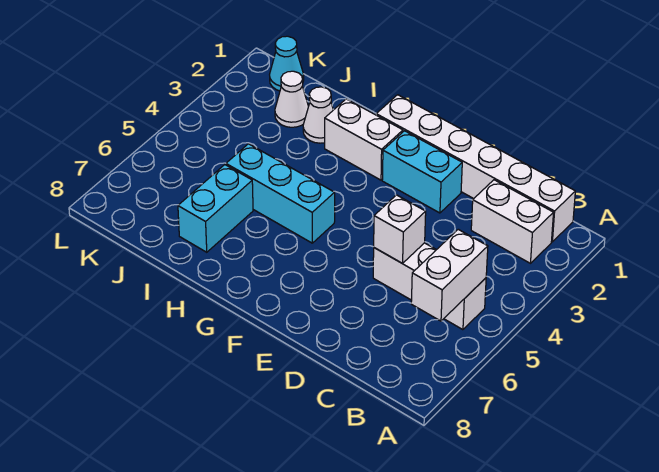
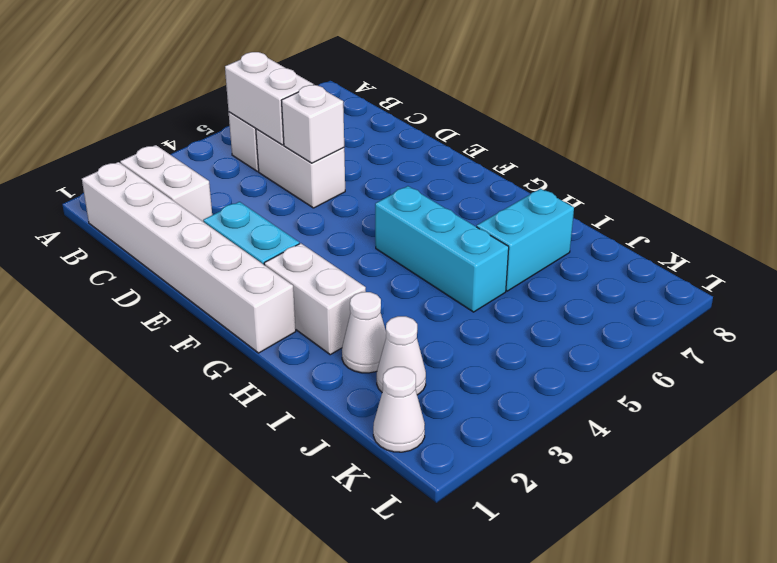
white brick B5:B6 level 2 -> white brick B5:C5 level 2
cyan cone K1 level 1 -> white cone K1 level 1

